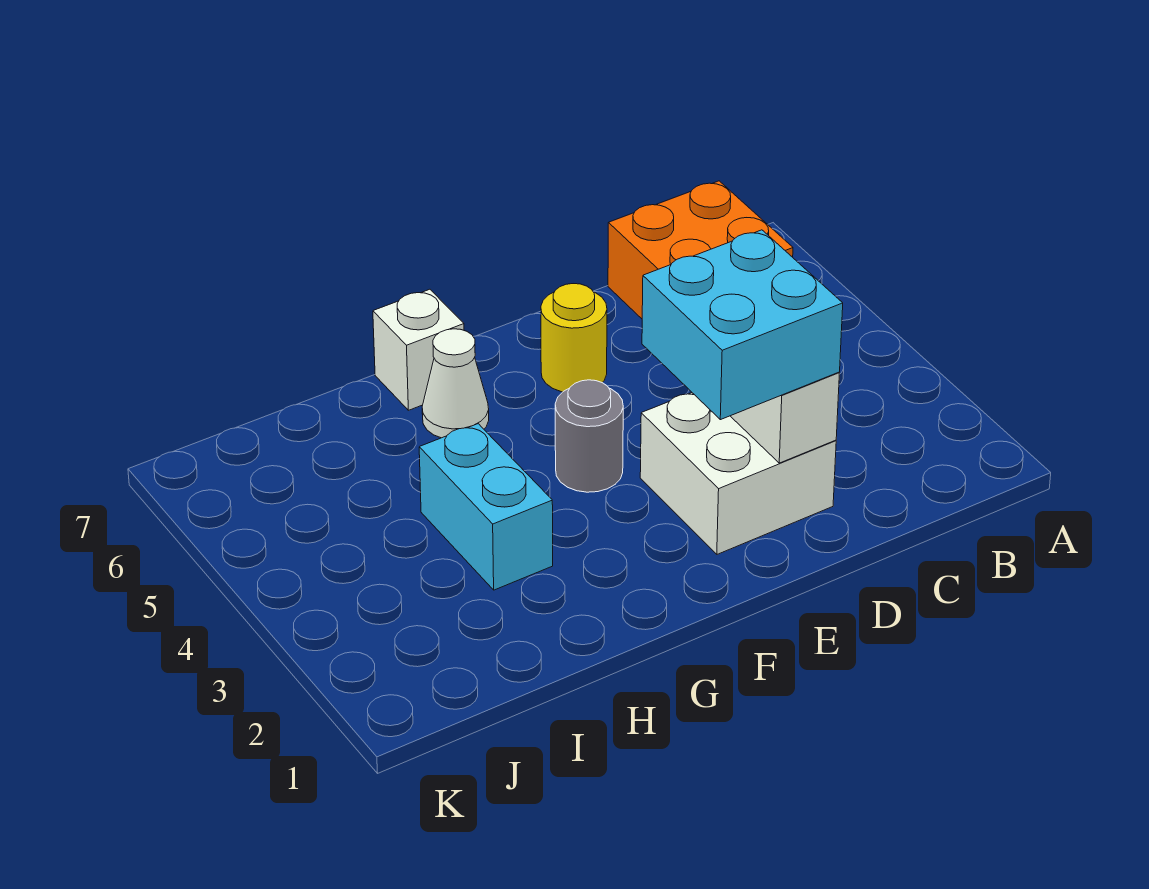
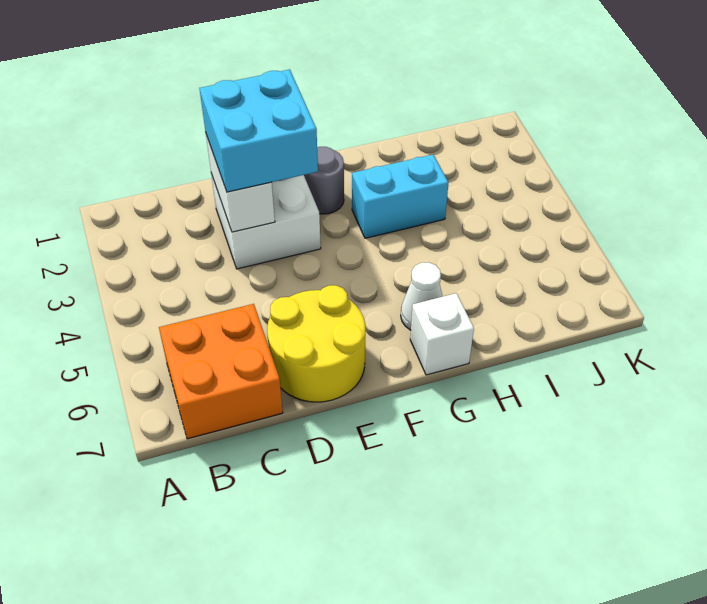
yellow round brick E6 level 1 -> yellow round brick D6:E7 level 1
grey round brick F4 level 1 -> grey round brick F2 level 1
cyan brick H3:H4 level 1 -> cyan brick G3:H3 level 1

